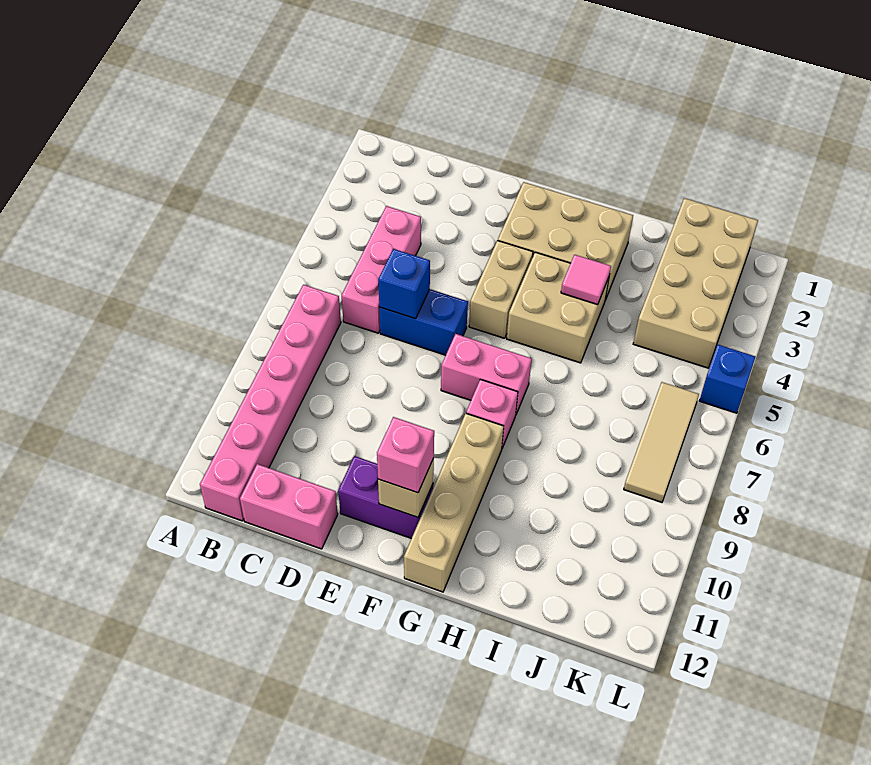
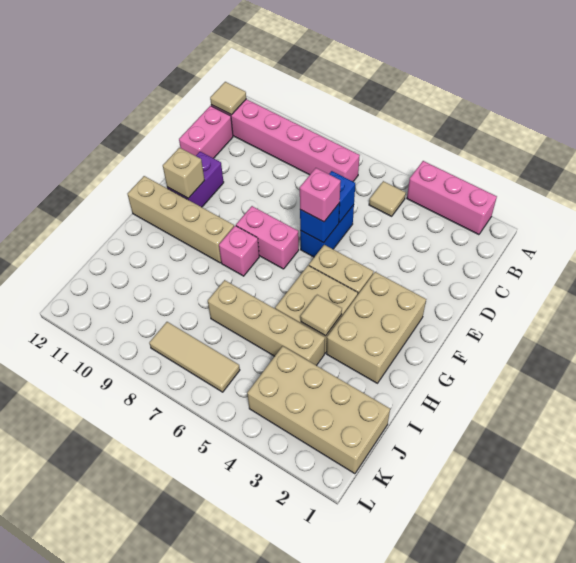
none -> tan tile B5 level 1
none -> tan tile B12 level 2
pink brick C4:C6 level 1 -> pink brick A2:A4 level 1
pink brick F7:G7 level 1 -> pink brick F7:F8 level 1
pink brick F11 level 3 -> pink brick E6 level 3
pink tile H4 level 2 -> tan tile H4 level 2
none -> tan brick I4:I7 level 1
blue brick L5 level 1 -> blue brick E6 level 2

